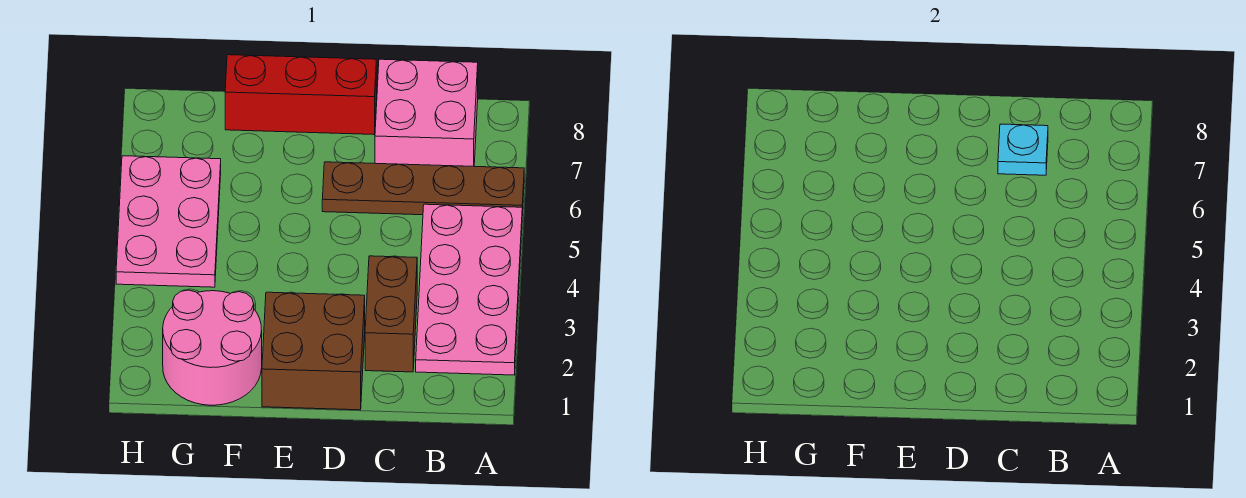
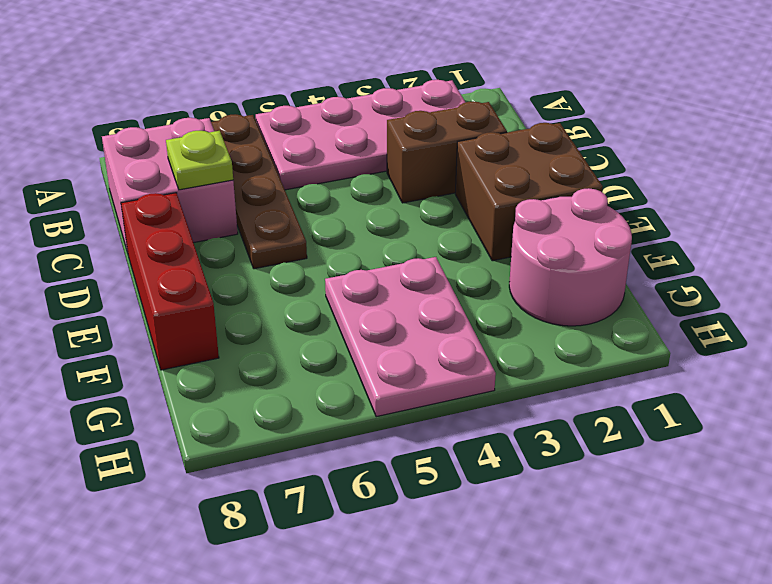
cyan plate C7 level 2 -> lime plate C7 level 2
pink plate G4:H6 level 1 -> pink plate F4:H5 level 1

